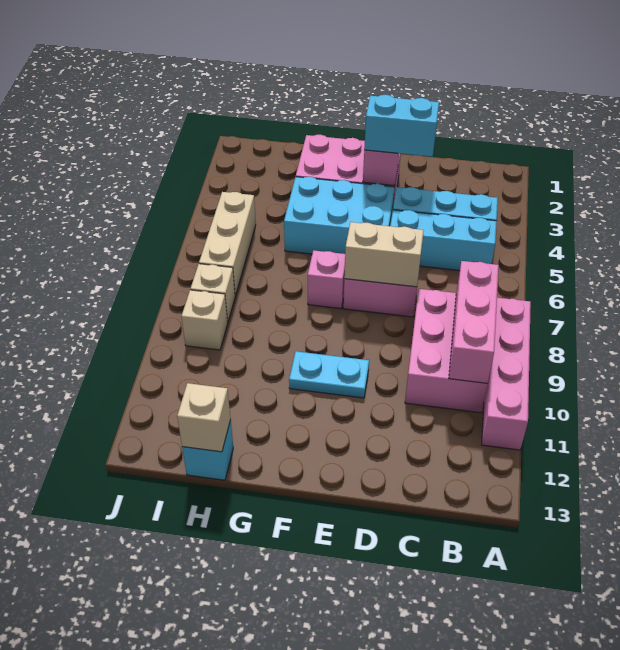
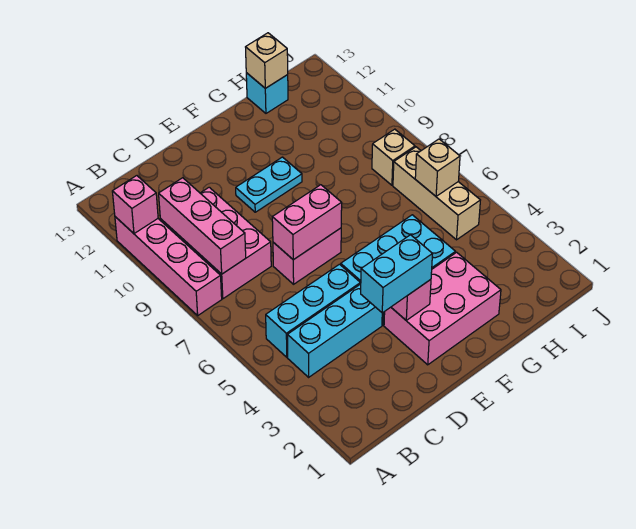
tan brick D7:E7 level 2 -> pink brick D7:E7 level 2
pink brick F7 level 1 -> pink brick A11 level 2
tan brick I9 level 1 -> tan brick I6 level 2

